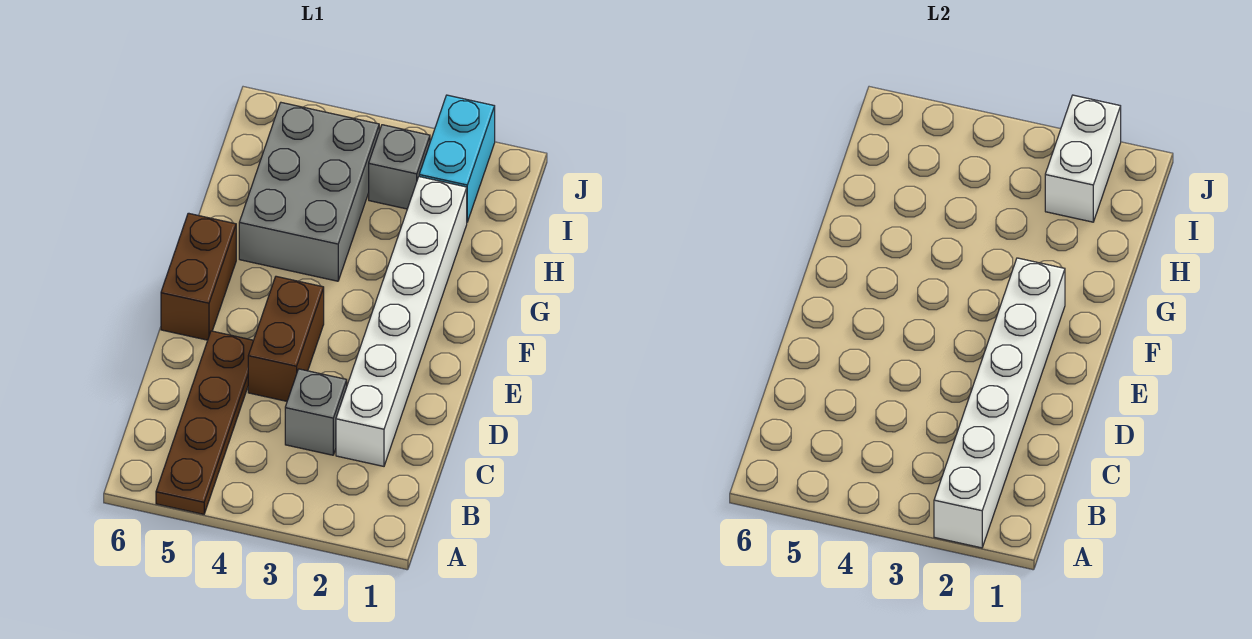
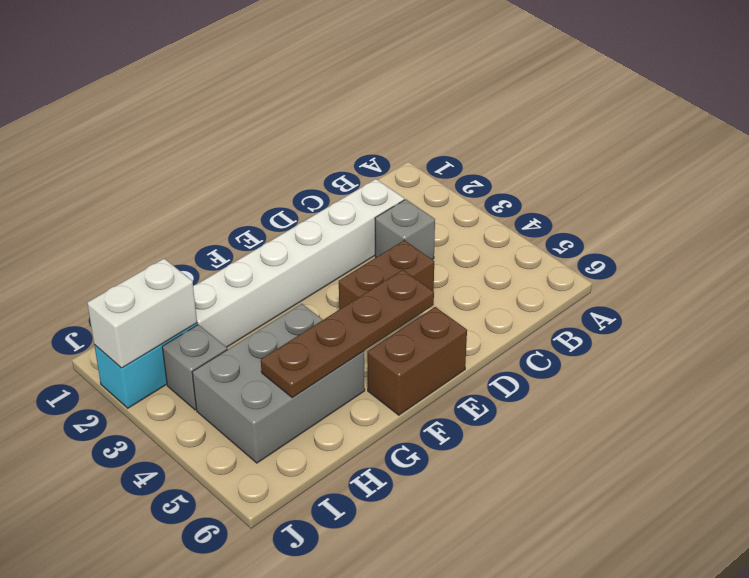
white brick A2:F2 level 2 -> none
brown plate A5:D5 level 1 -> brown plate E5:H5 level 2

